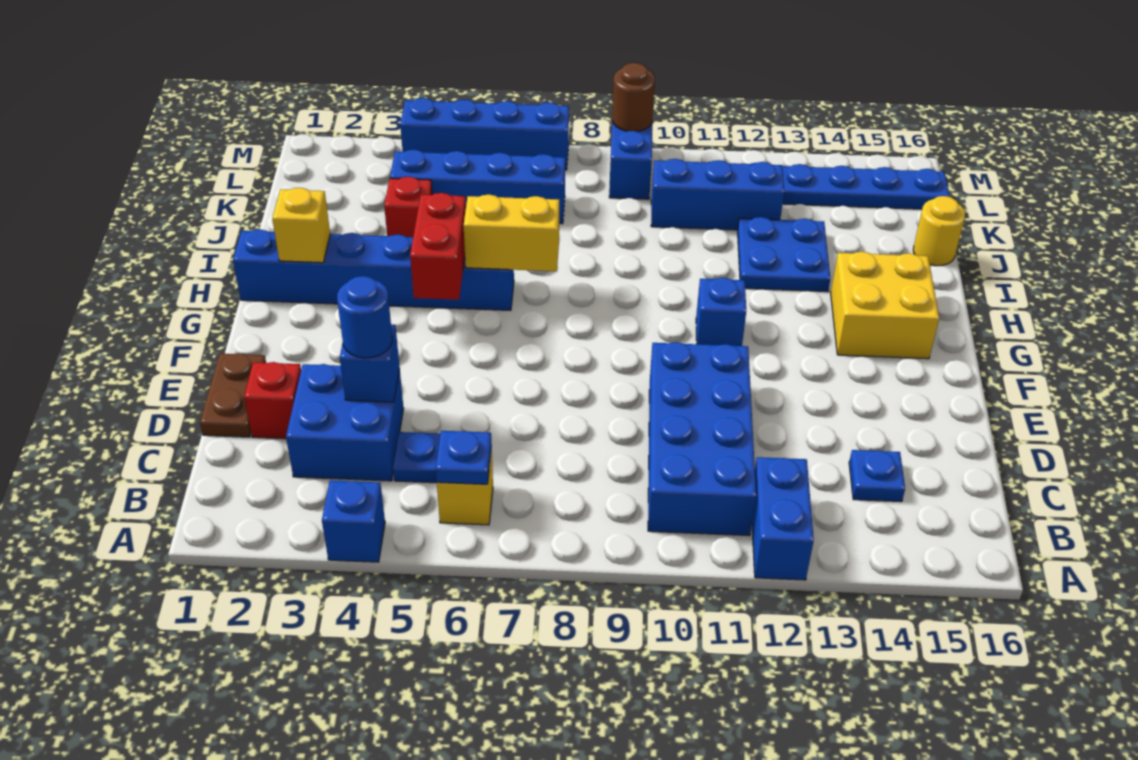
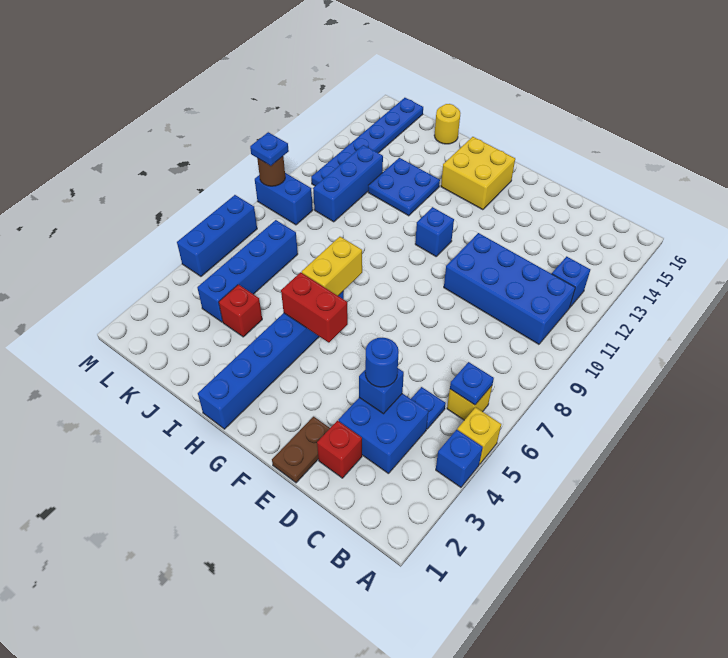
blue brick A12:B12 level 1 -> blue brick B12 level 1
blue plate C14 level 1 -> blue plate M9 level 3
brown plate D1:E1 level 1 -> brown plate E1:E2 level 1
yellow brick H2 level 2 -> yellow brick A5 level 1
blue brick M4:M7 level 1 -> blue brick M5:M7 level 1

